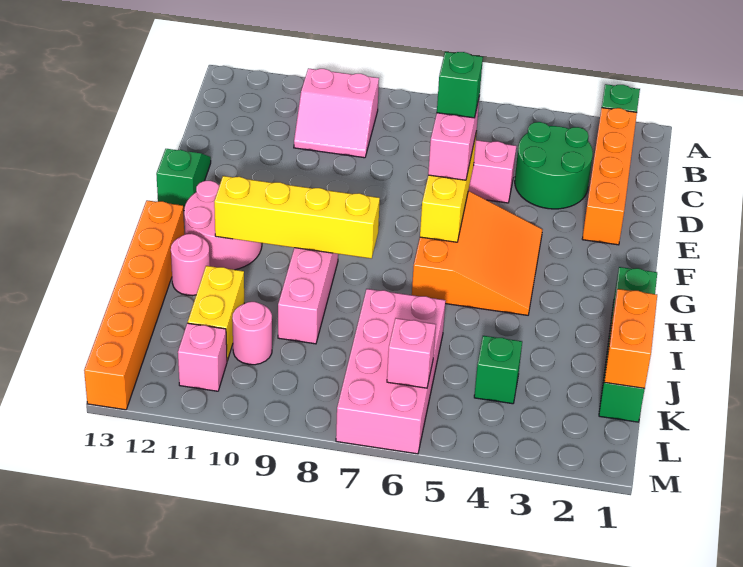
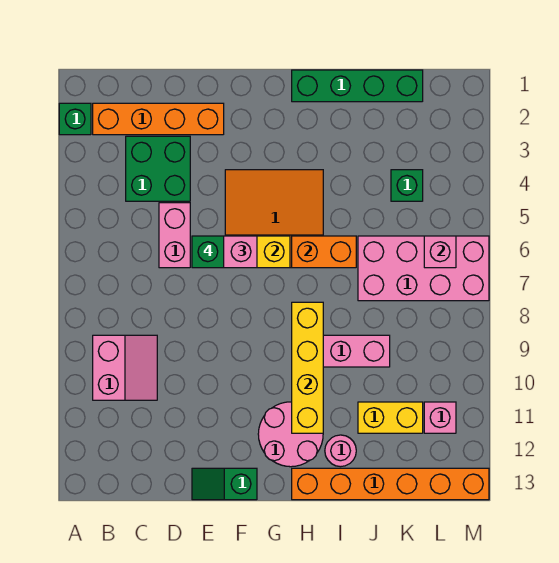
green round brick C3:D4 level 1 -> green brick C3:D4 level 1
orange brick J1:K1 level 2 -> orange brick H6:I6 level 2
pink round brick K10 level 1 -> none

